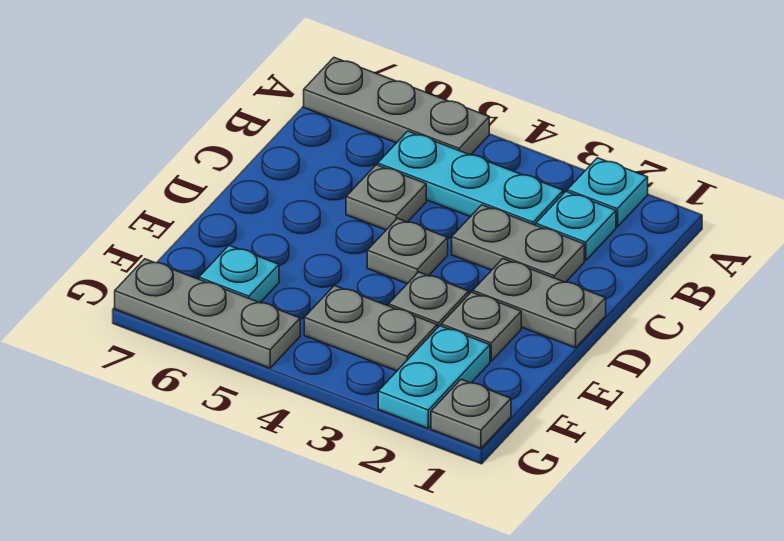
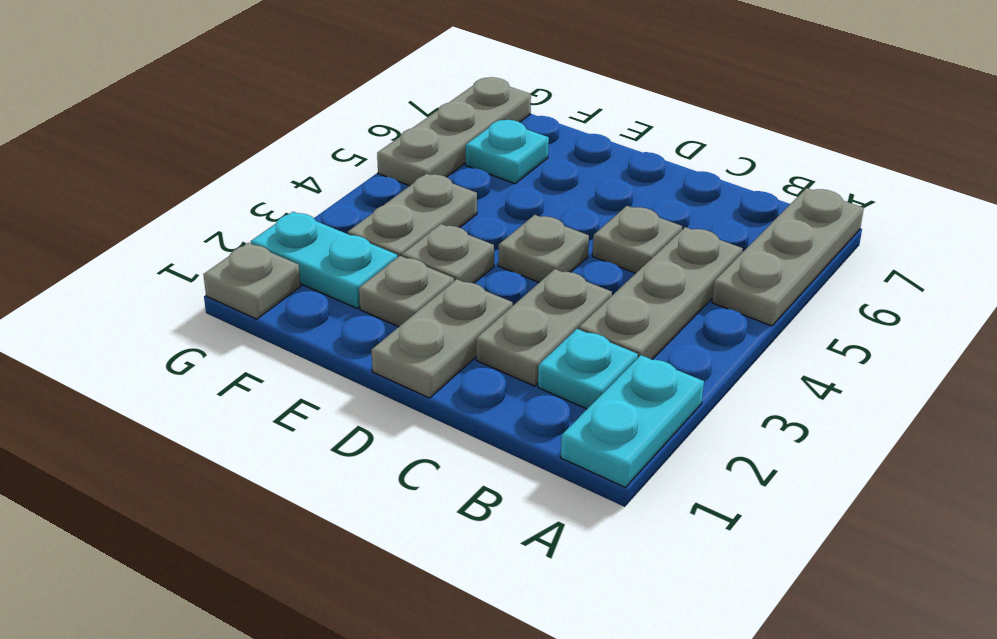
cyan plate A2 level 1 -> cyan plate A1:A2 level 1
cyan plate B3:B5 level 1 -> grey plate B3:B5 level 1

